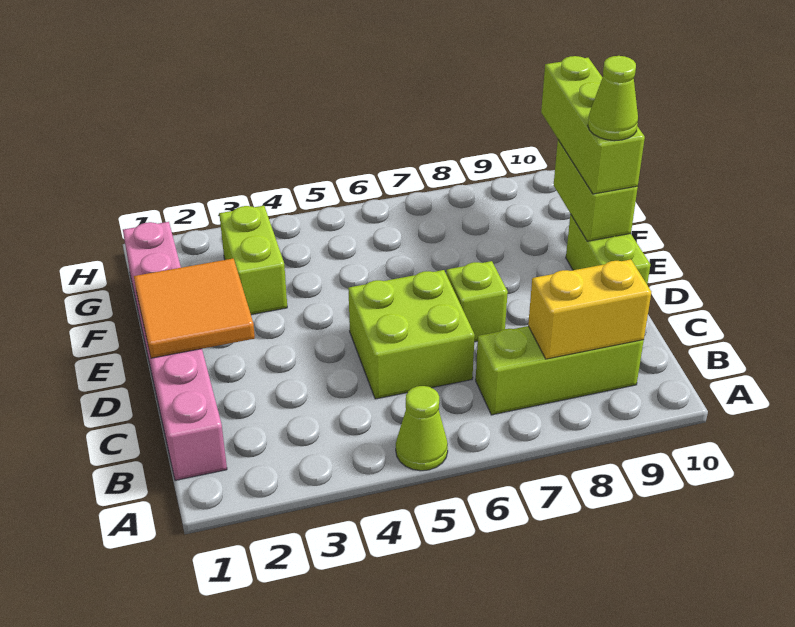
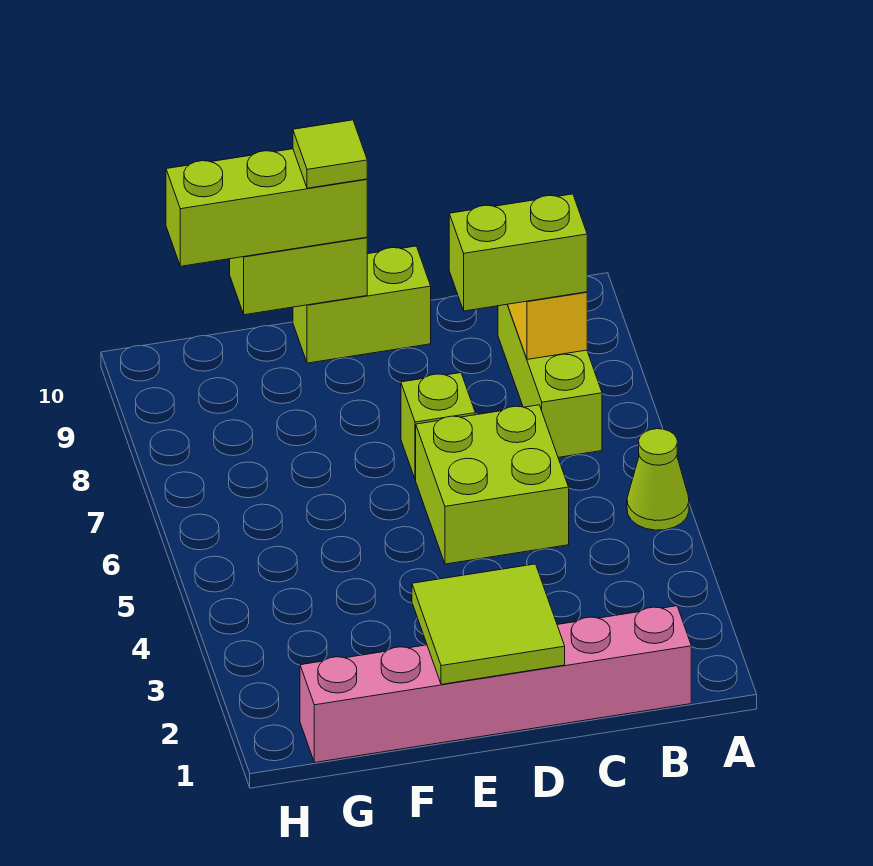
orange tile D1:E2 level 2 -> lime tile D1:E2 level 2
lime cone E10 level 4 -> lime tile E10 level 4
lime brick F3:G3 level 1 -> lime brick B8:C8 level 3

